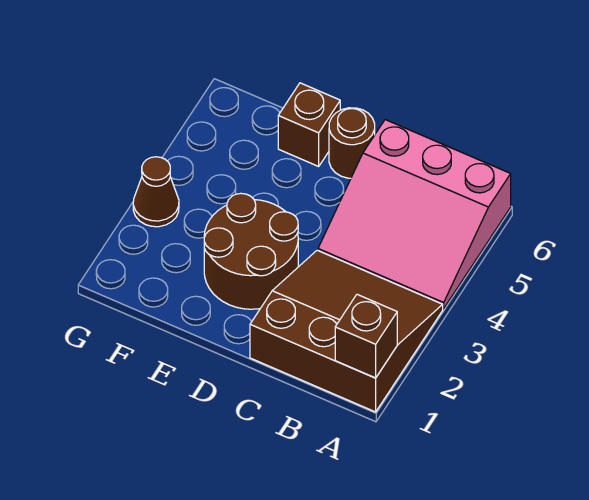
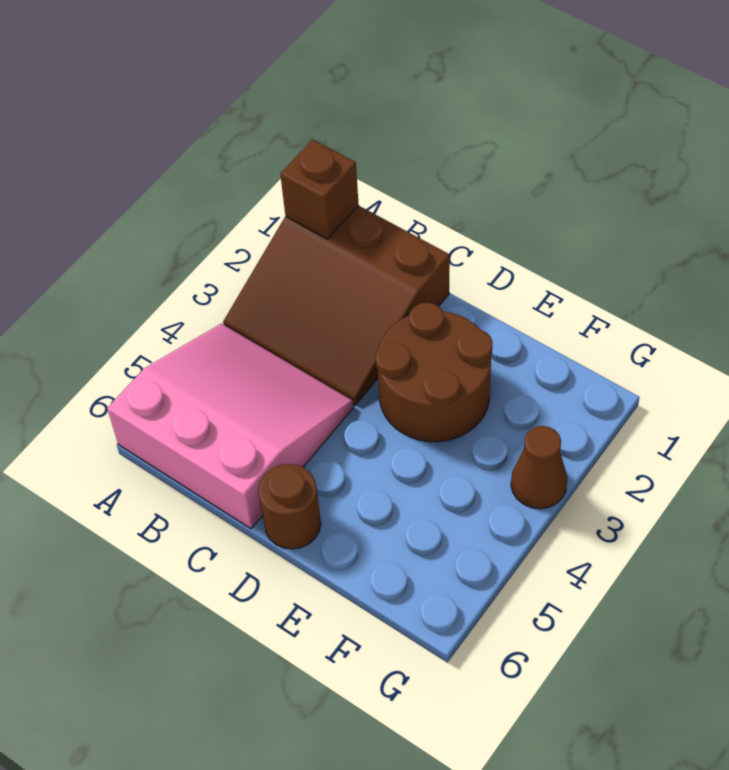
brown brick E6 level 1 -> none

